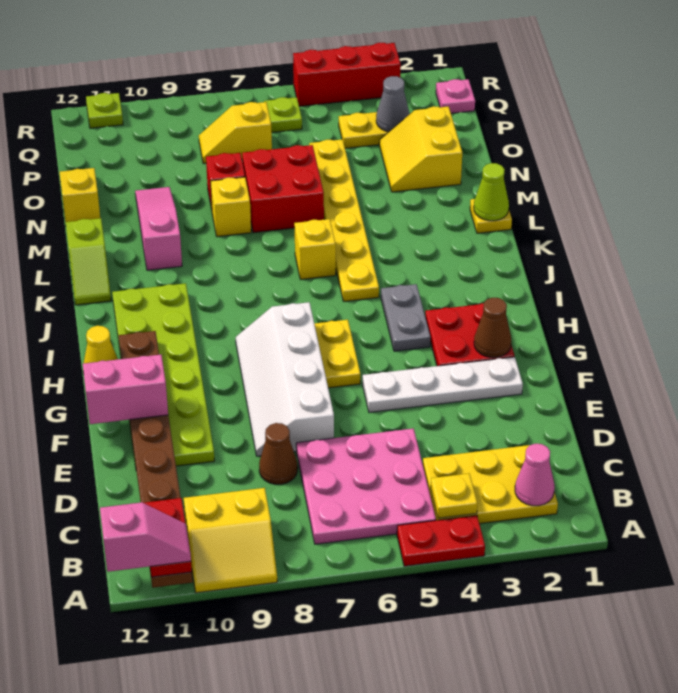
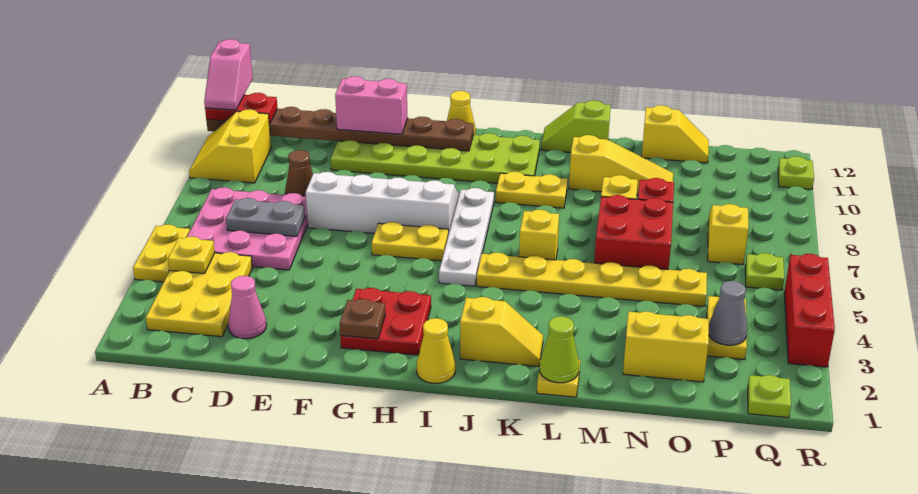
red plate A4:A5 level 1 -> yellow plate A4:A5 level 1
pink cone B2 level 2 -> pink cone D2 level 1
white plate F2:F5 level 1 -> white plate I5:I8 level 1
pink brick F11:F12 level 3 -> pink brick E11:F11 level 3
brown cone G2 level 2 -> brown plate G2 level 2
grey plate H4:I4 level 1 -> grey plate C6:D6 level 2
none -> yellow cone I1 level 1
none -> yellow slope J2:K2 level 1 top J
none -> yellow plate J9:K9 level 1
pink slope L10:N10 level 1 top L -> yellow slope L10:N10 level 1 top L
pink plate Q1 level 1 -> lime plate Q1 level 1

